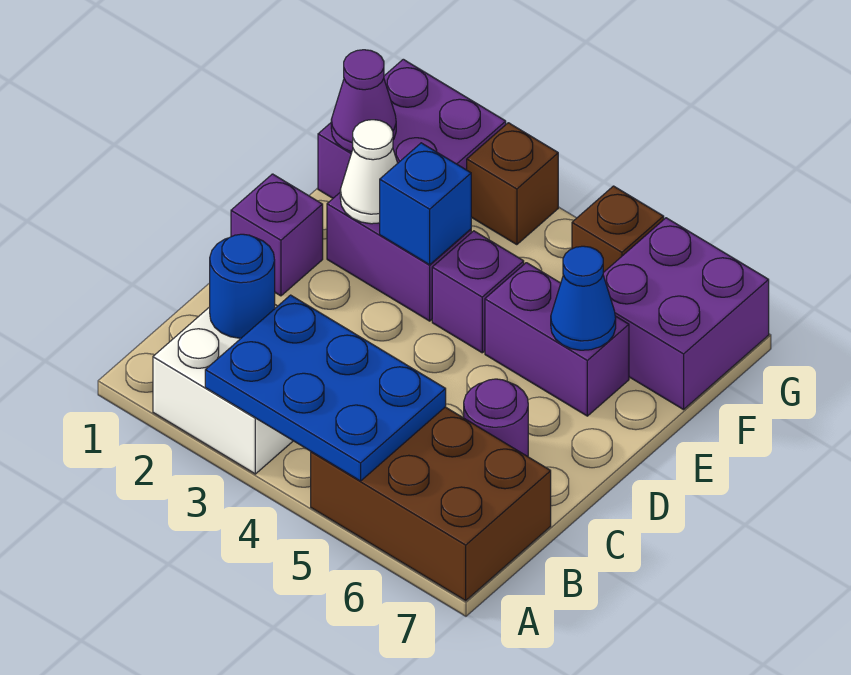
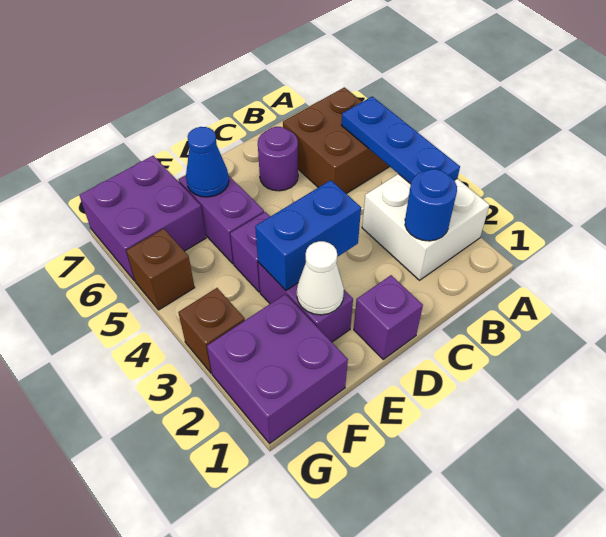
blue plate A3:B5 level 2 -> blue plate A3:A5 level 2
brown brick A5:B7 level 1 -> brown brick A5:B6 level 1
blue brick E3 level 2 -> blue brick D3:E3 level 2
purple cone F1 level 2 -> none

